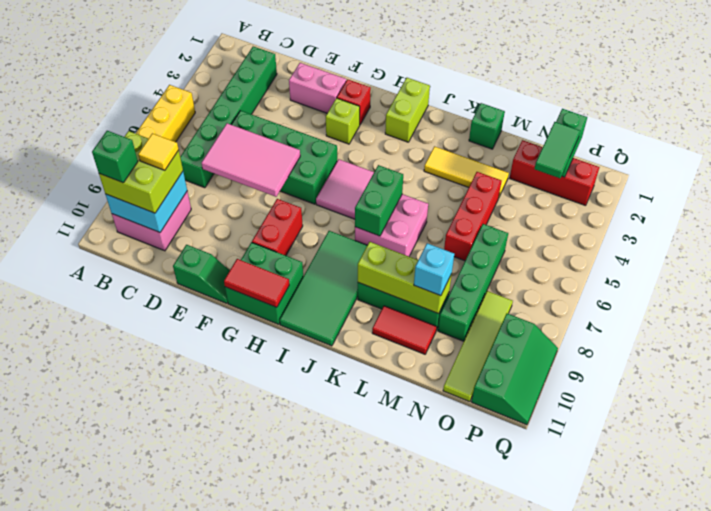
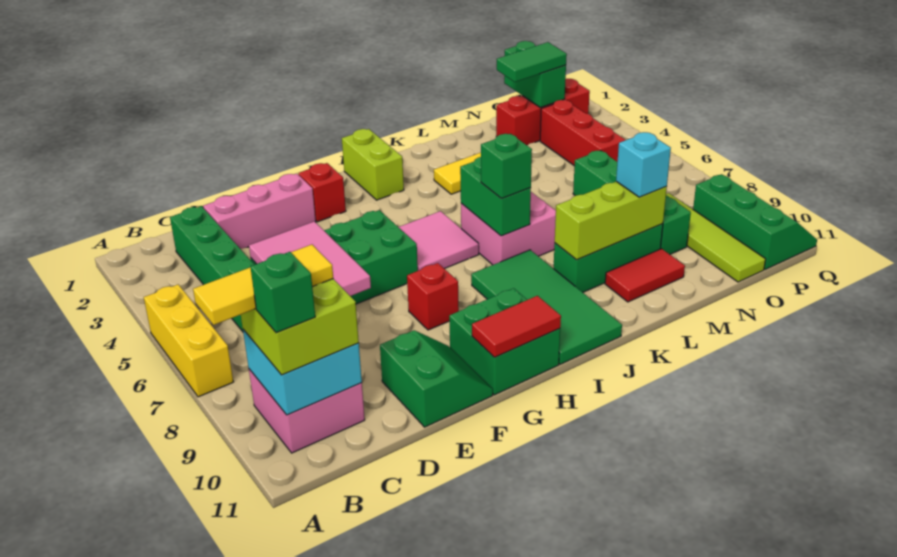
yellow tile C9 level 4 -> yellow tile A9:C9 level 4
pink tile D6:F7 level 2 -> pink tile D5:E7 level 2
pink brick E2:F2 level 1 -> pink brick D2:F2 level 1
green slope E11:F11 level 1 top E -> green slope E10:F11 level 1 top E
lime brick G3 level 1 -> none
red brick G8:G9 level 1 -> red brick G8 level 1
green brick L1 level 1 -> green brick J7 level 3
red brick M4:M6 level 1 -> red brick O3:O5 level 1
green tile O2:O3 level 3 -> green tile N2:O2 level 3

